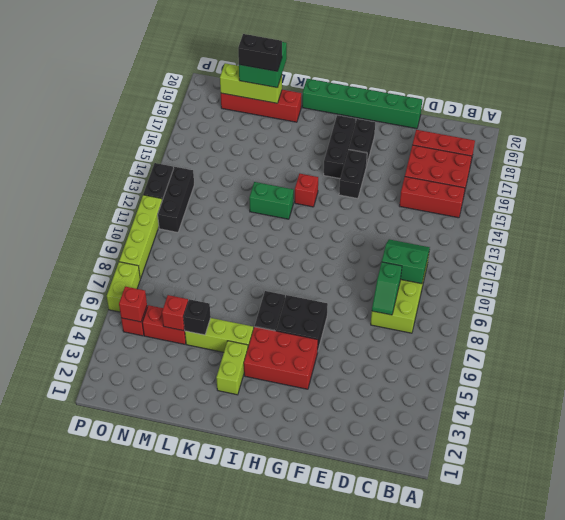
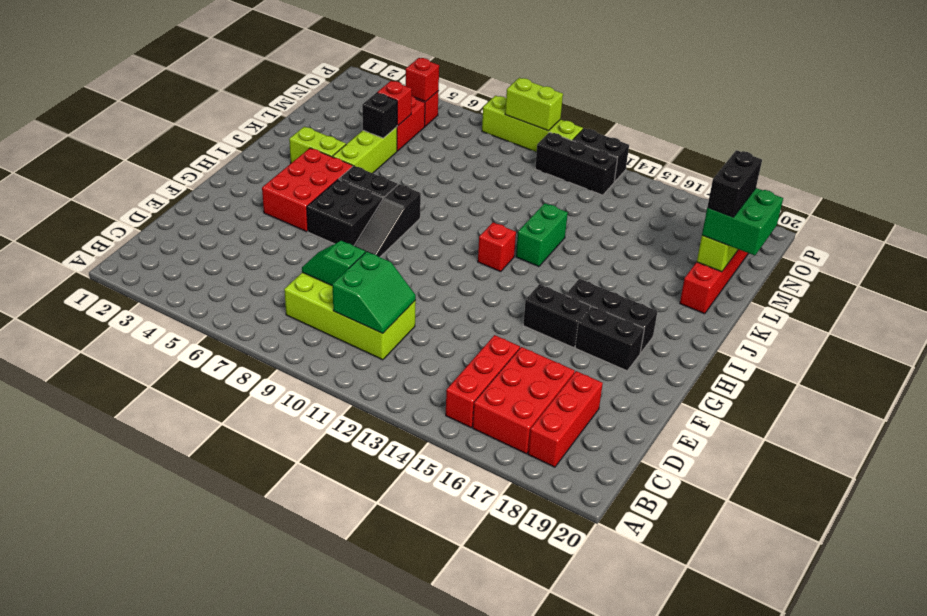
green brick E20:J20 level 1 -> none
none -> black slope G8:I8 level 1 top I
red brick I14 level 1 -> red brick I12 level 1
lime brick P6:P7 level 1 -> lime brick P9:P10 level 2

